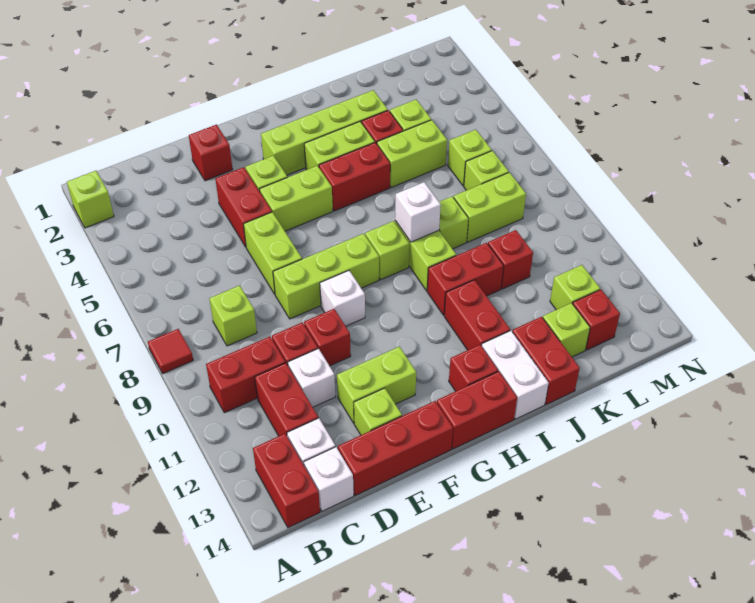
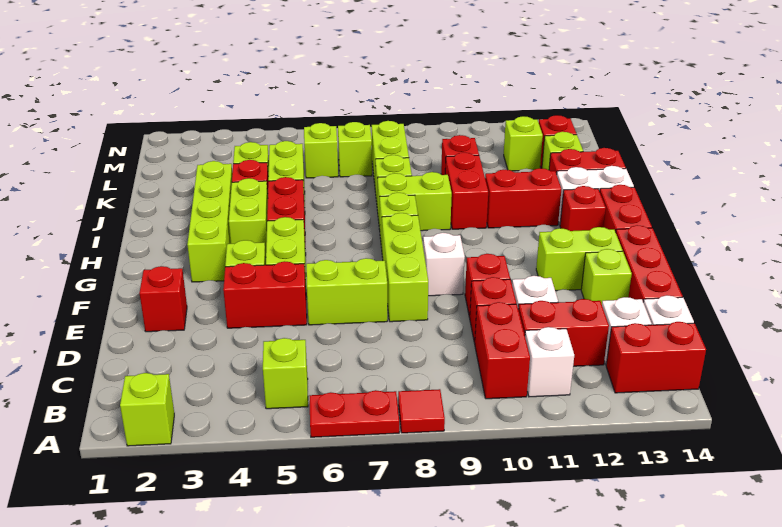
none -> red plate A6:A7 level 1
lime brick C8 level 1 -> lime brick B5 level 1
lime brick E12:F12 level 1 -> lime brick F12:F13 level 1
white brick I8 level 2 -> white brick B11 level 1

